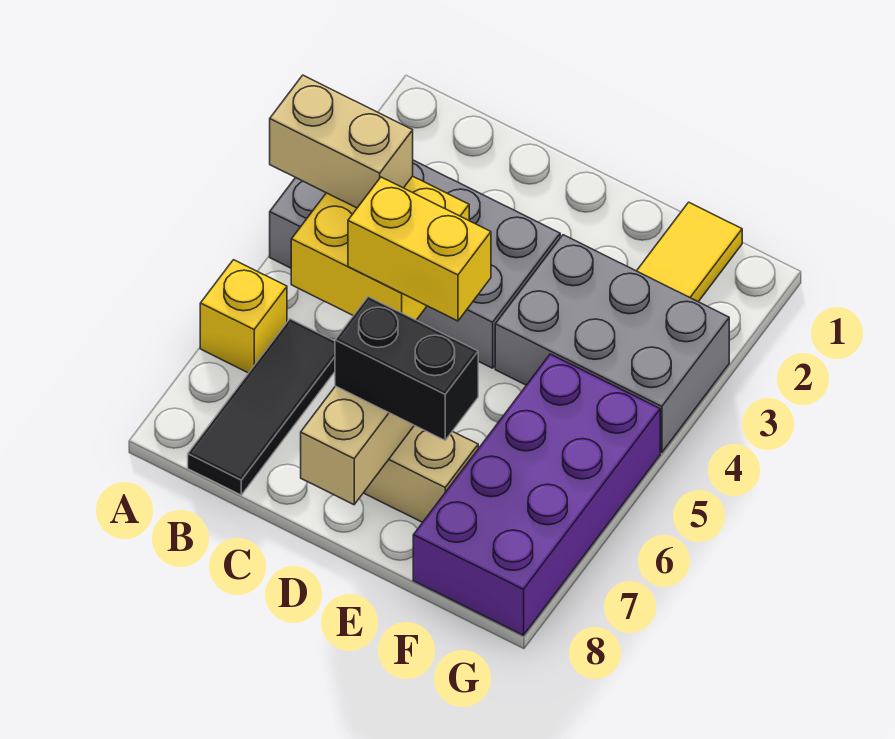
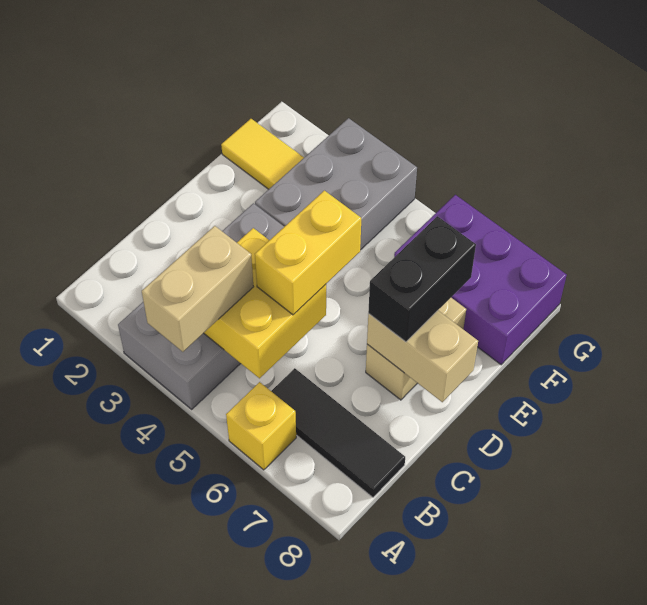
purple brick F5:G8 level 1 -> purple brick F6:G8 level 1

